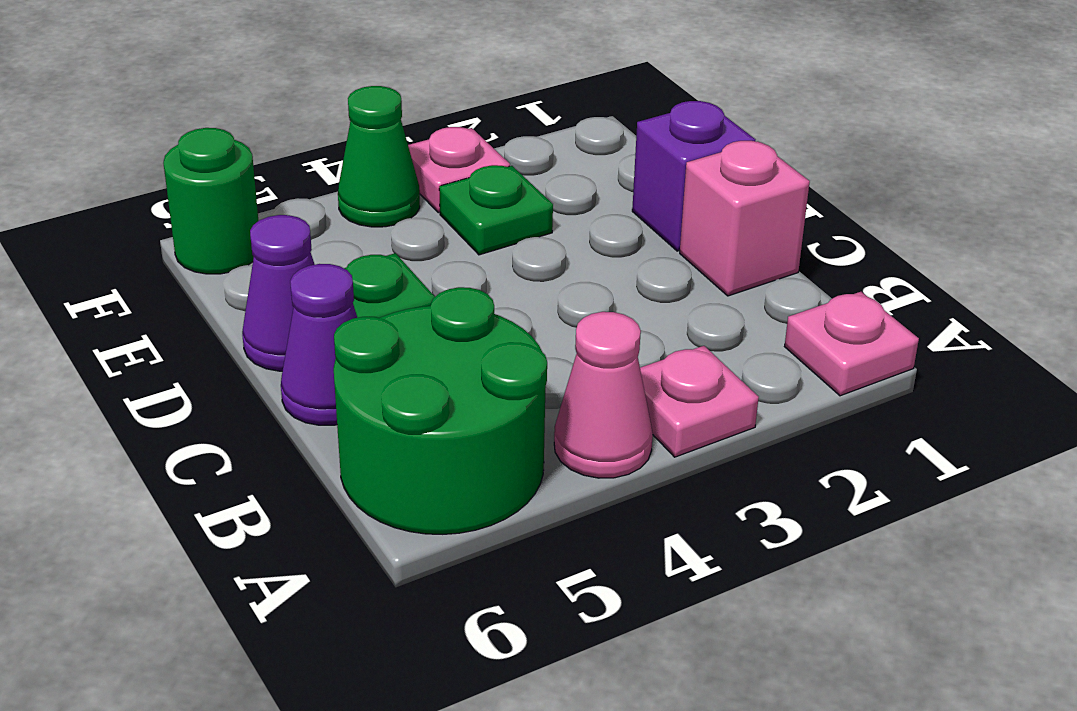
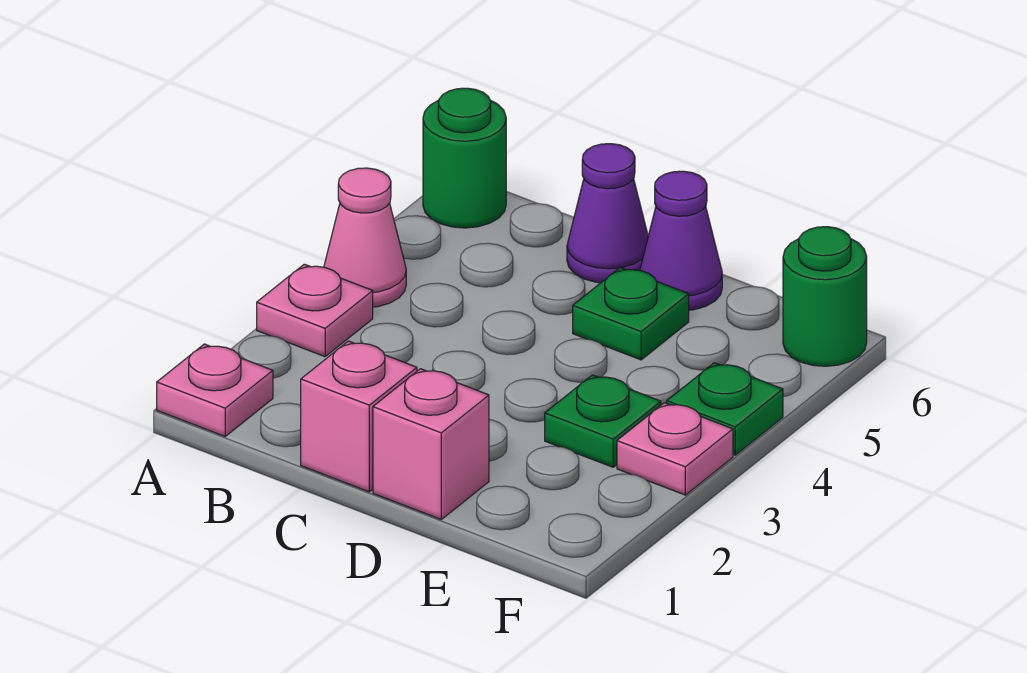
green round brick A5:B6 level 1 -> green round brick A6 level 1
purple brick D1 level 1 -> pink brick D1 level 1
green cone F4 level 1 -> green plate F4 level 1

